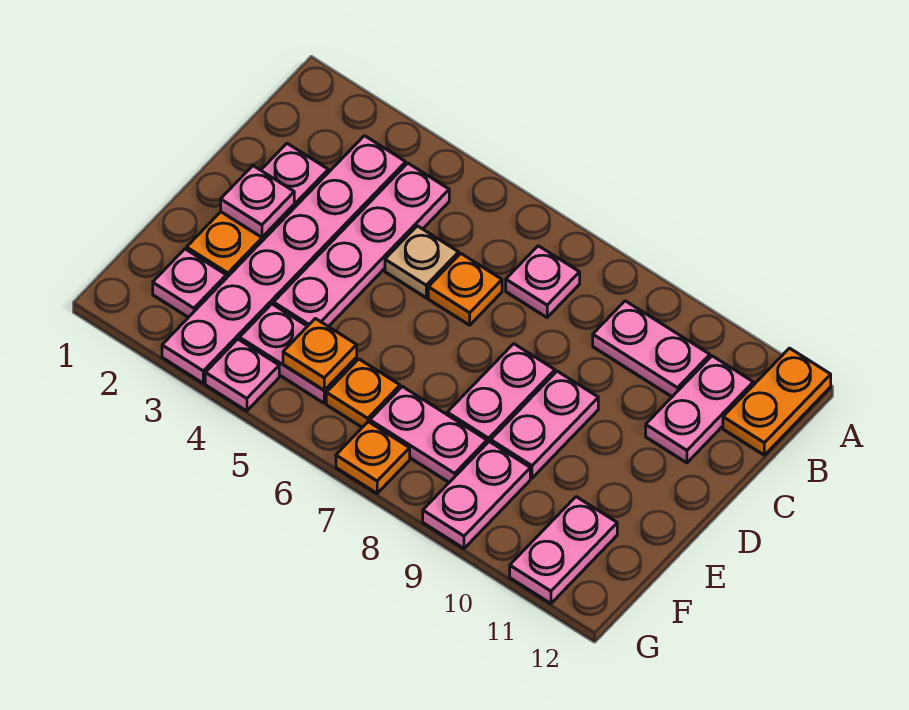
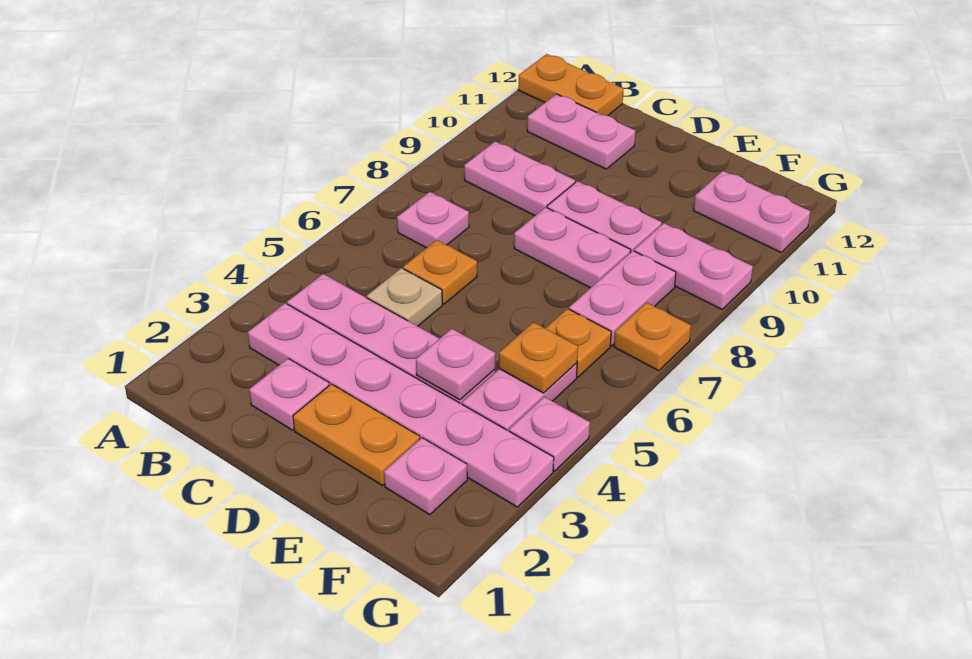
pink plate B9:B10 level 1 -> pink plate B9:C9 level 1
pink plate D2 level 2 -> pink plate E4 level 2

